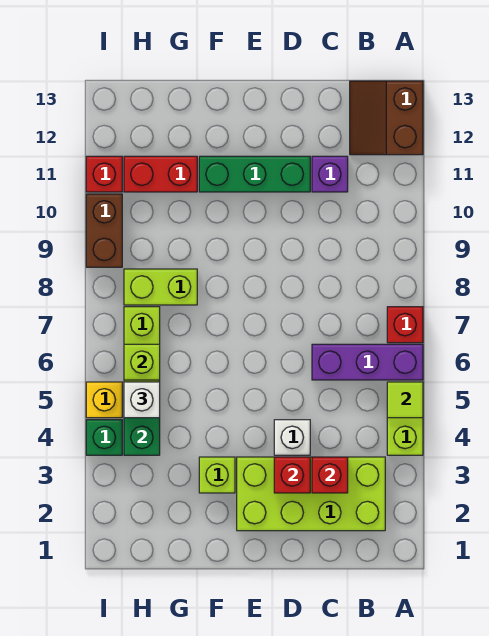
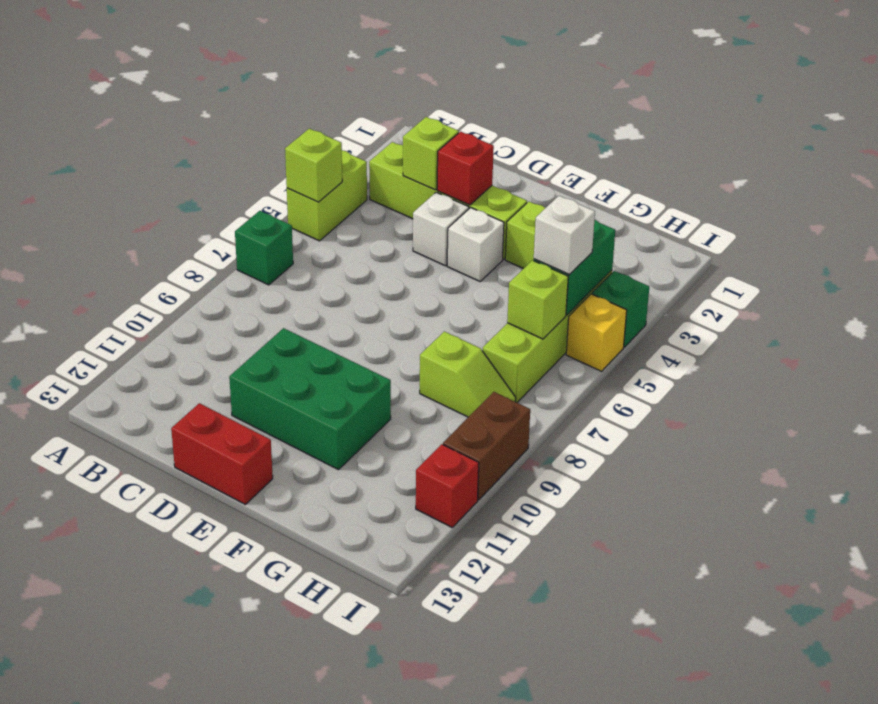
lime tile A5 level 2 -> lime brick A5 level 2
purple brick A6:C6 level 1 -> none
red brick A7 level 1 -> green brick A7 level 1
brown slope A12:B13 level 1 top A -> none
lime brick B2:E3 level 1 -> lime brick B3:E3 level 1
red brick C3 level 2 -> lime brick C3 level 2
purple brick C11 level 1 -> none
green brick D11:F11 level 1 -> green brick D10:F11 level 1
none -> white brick E4 level 1
lime brick G8:H8 level 1 -> lime slope G8:H8 level 1 top G
red brick G11:H11 level 1 -> red brick D13:E13 level 1

